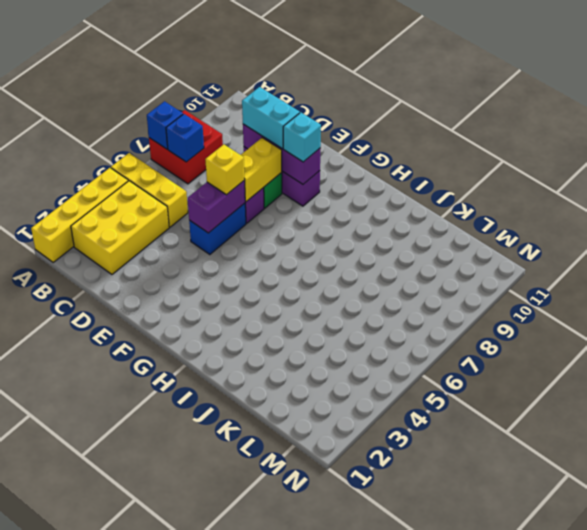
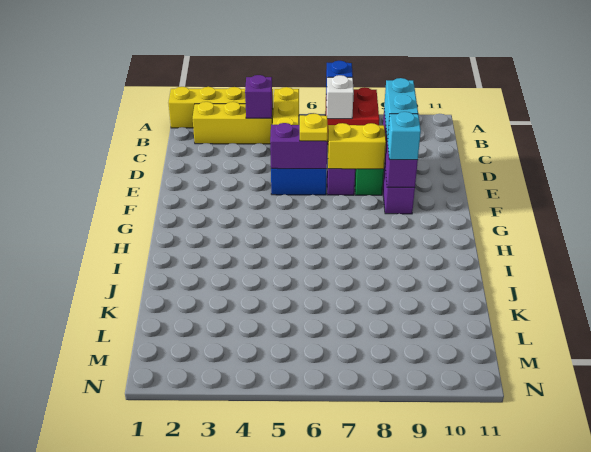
yellow brick B2:C4 level 1 -> yellow brick B2:B4 level 1
none -> purple brick B4 level 2
blue brick B7 level 2 -> white brick B7 level 2
yellow brick E6 level 3 -> yellow plate E6 level 3

